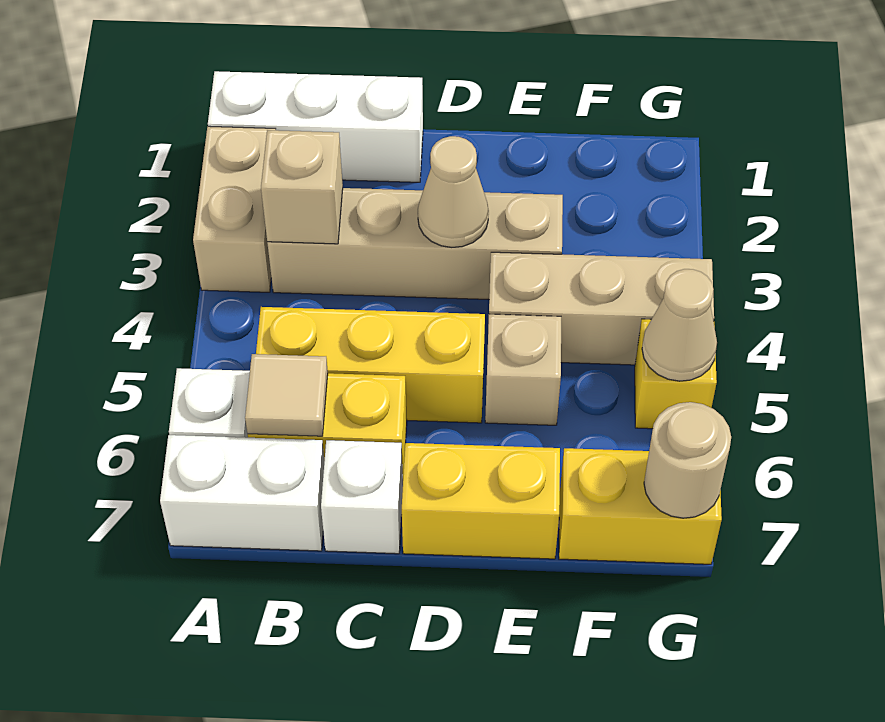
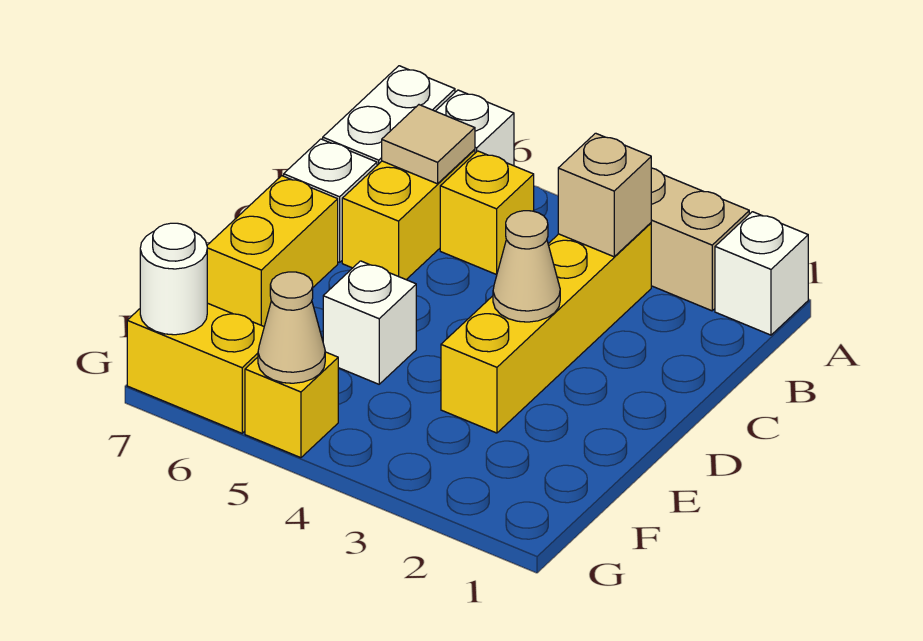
white brick A1:C1 level 1 -> white brick A1 level 1
tan brick B3:E3 level 1 -> yellow brick B3:E3 level 1
yellow brick B5:D5 level 1 -> yellow brick B5 level 1
tan brick E4:G4 level 1 -> none
tan brick E5 level 1 -> white brick E5 level 1
yellow brick F7:G7 level 1 -> yellow brick G6:G7 level 1
tan round brick G7 level 2 -> white round brick G7 level 2

